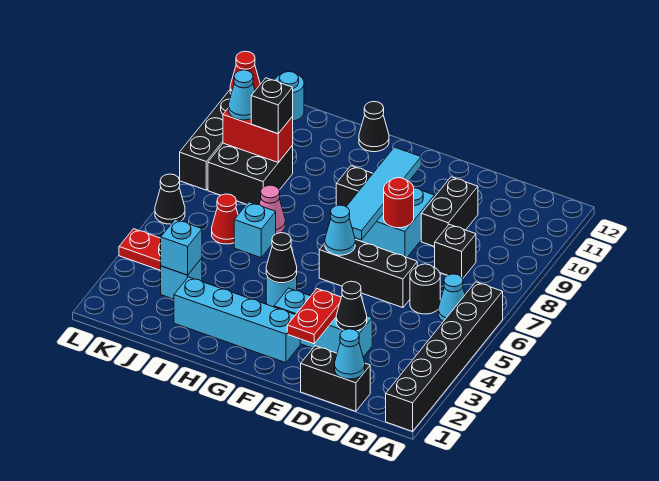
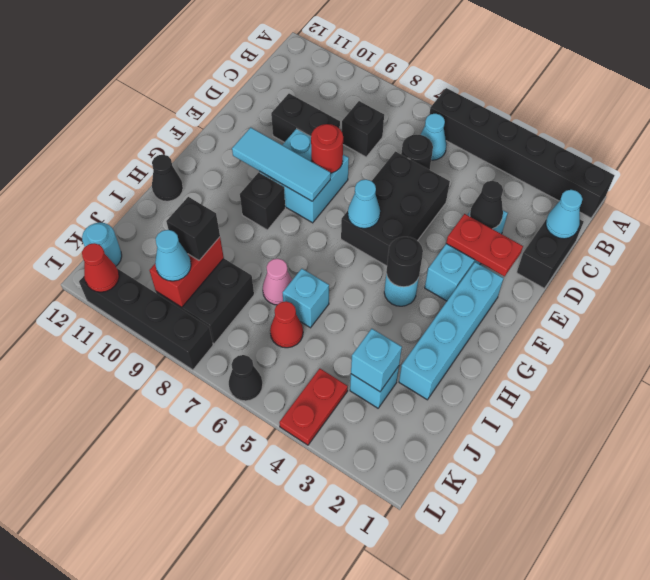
black brick D6:F6 level 1 -> black brick D5:F6 level 1
cyan tile F7:F10 level 2 -> cyan tile F8:F10 level 2
black cone G4 level 2 -> black round brick G4 level 2

